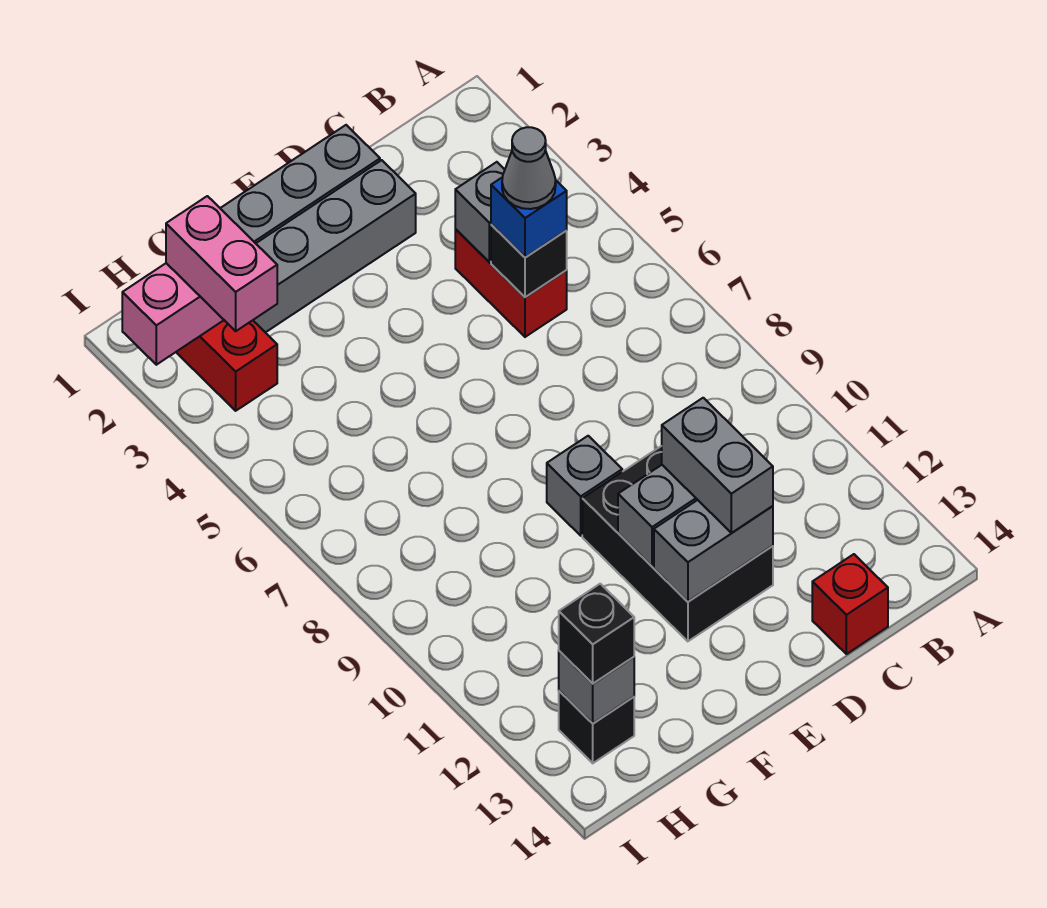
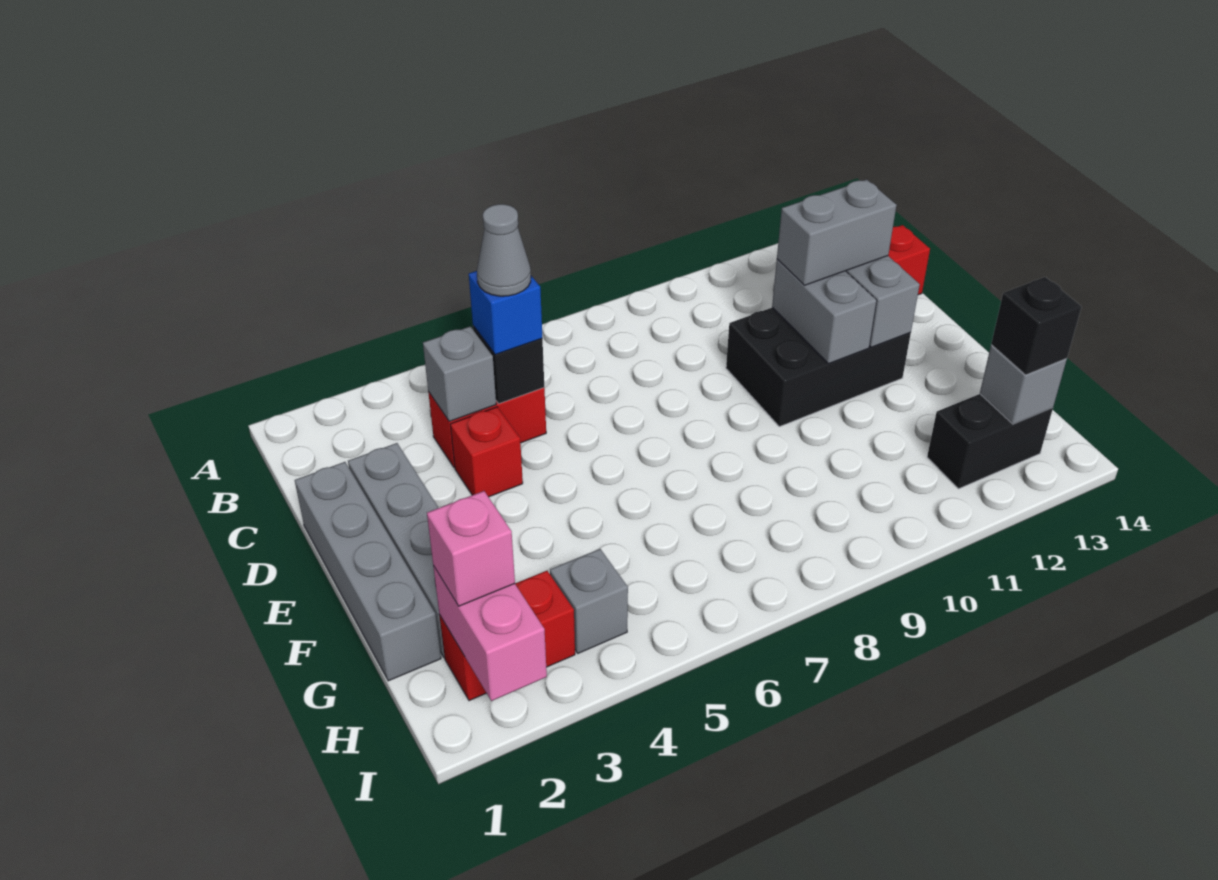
none -> red brick D4 level 1
grey brick E9 level 1 -> grey brick H4 level 1
pink brick H2:H3 level 3 -> pink brick H2 level 3
black brick H13 level 1 -> black brick H12:H13 level 1

